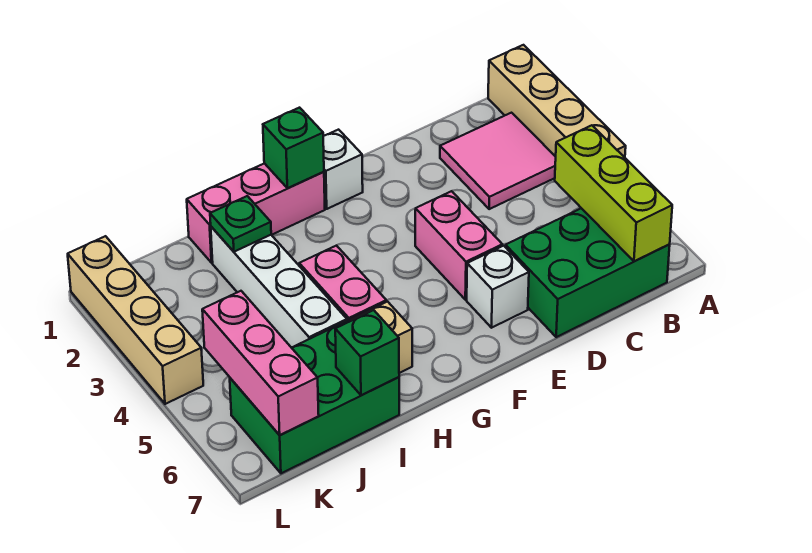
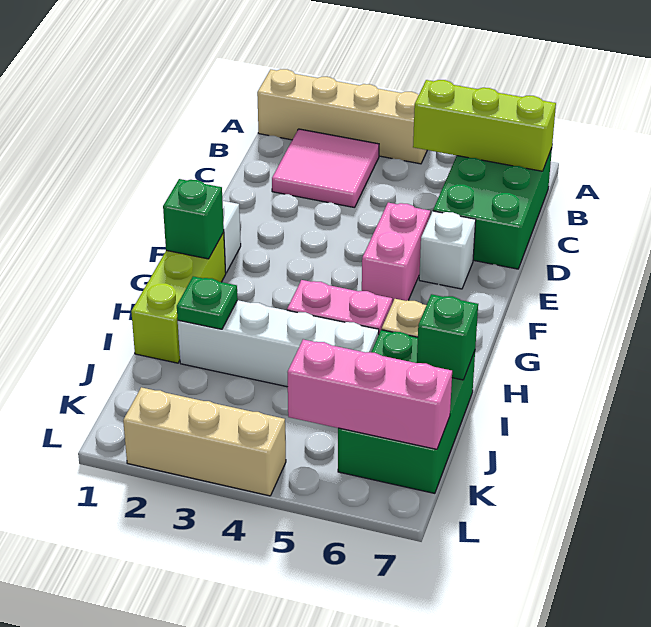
pink brick E4:E5 level 1 -> pink brick E5:F5 level 1
pink brick G1:I1 level 1 -> lime brick G1:I1 level 1
tan brick L1:L4 level 1 -> tan brick L2:L4 level 1

